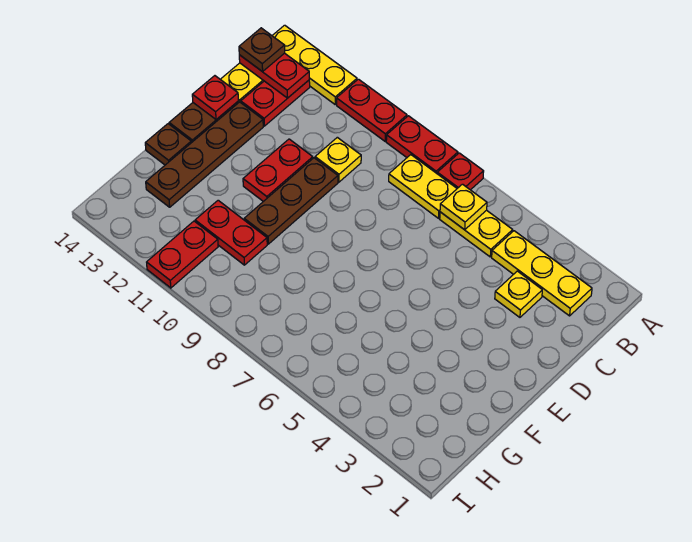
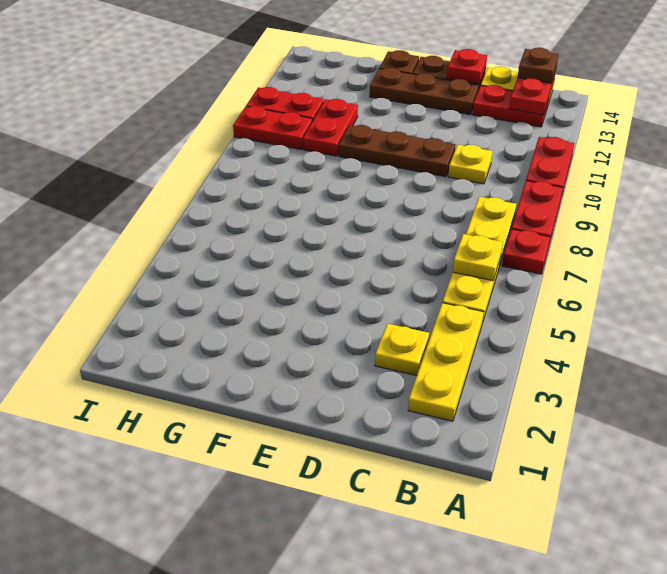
yellow plate A12:A14 level 1 -> none
red plate D11:E11 level 1 -> red plate H10:I10 level 1
brown plate D13:G13 level 1 -> brown plate D13:F13 level 1

